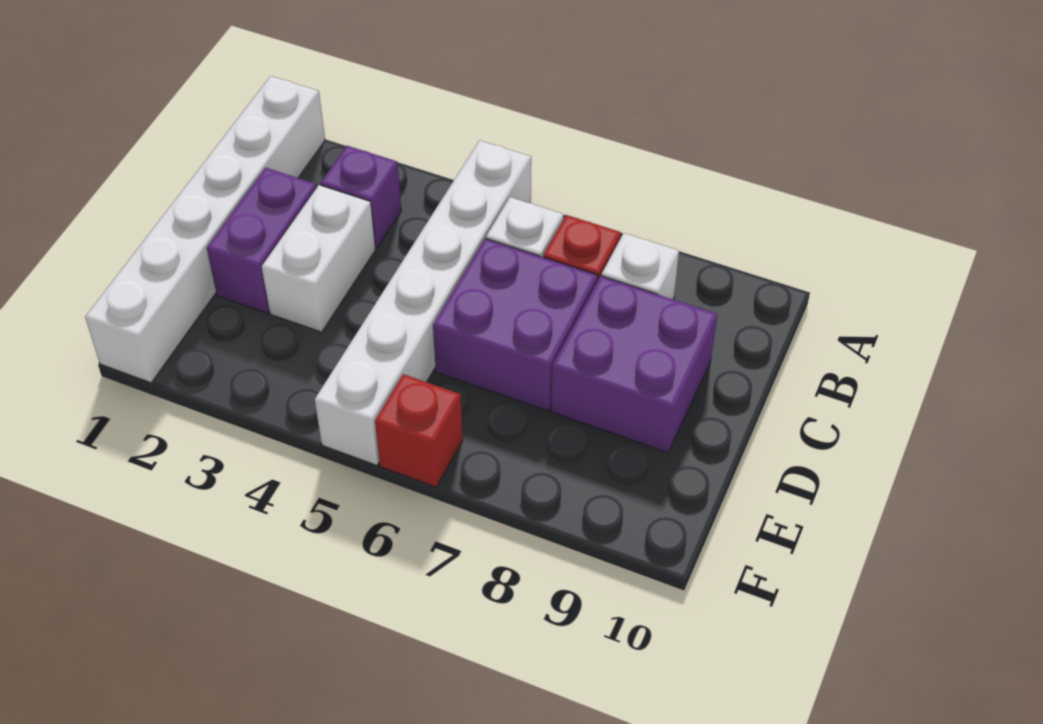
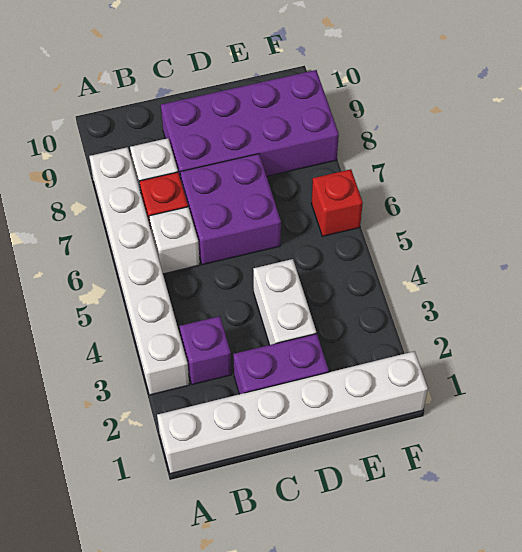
white brick A5:F5 level 1 -> white brick A3:A8 level 1
white brick C3:D3 level 1 -> white brick D3:D4 level 1
purple brick C8:D9 level 1 -> purple brick C8:F9 level 1

